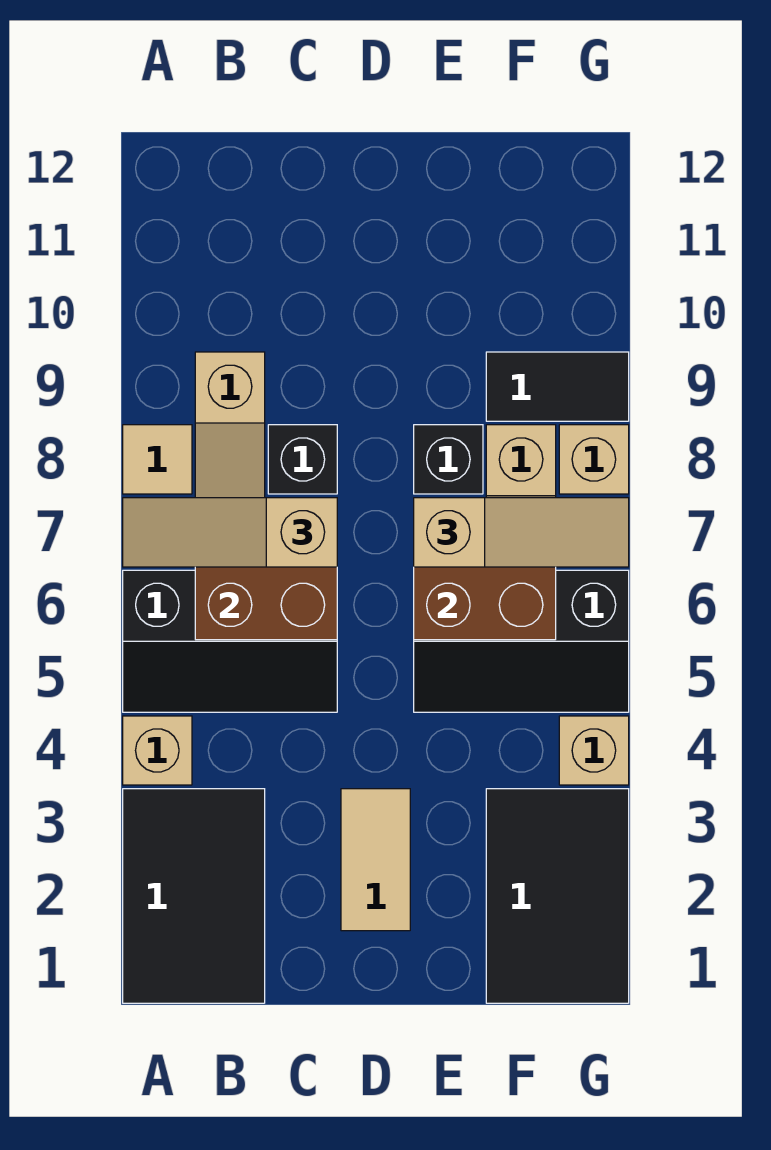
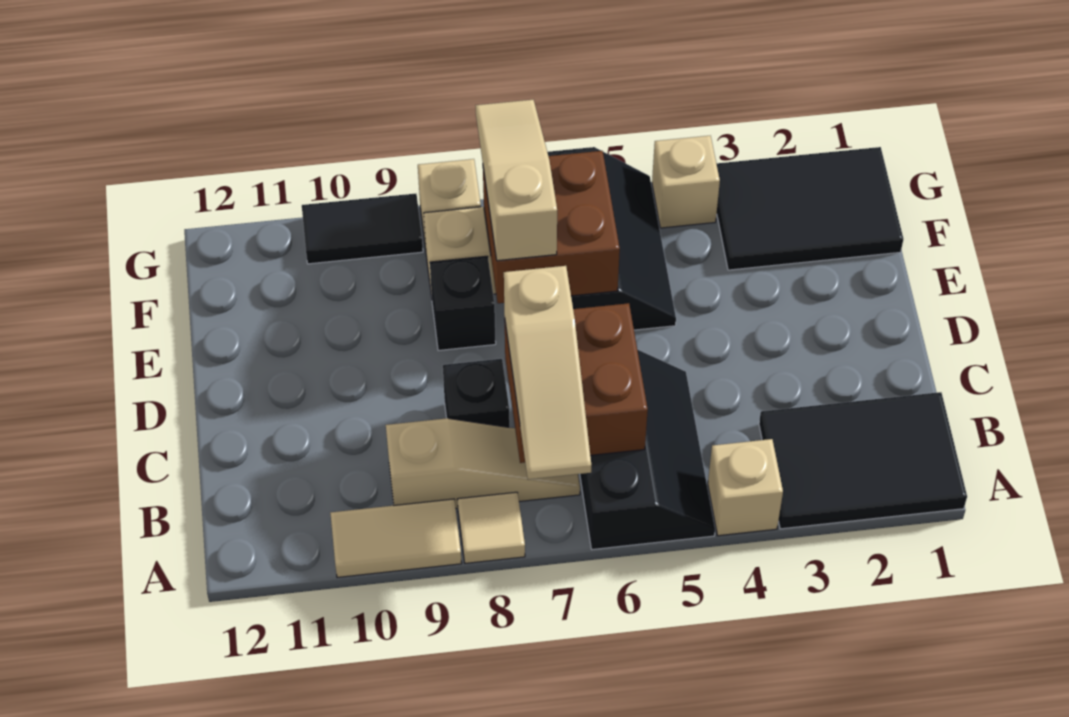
tan tile D2:D3 level 1 -> tan tile A9:A10 level 1
black tile F9:G9 level 1 -> black tile G9:G10 level 1

